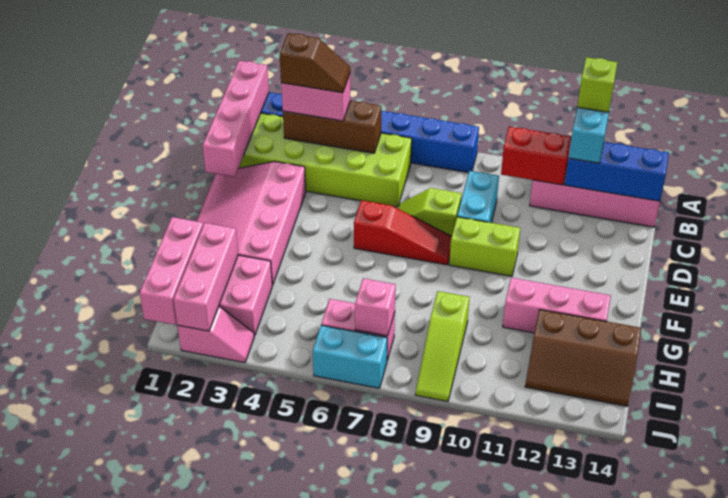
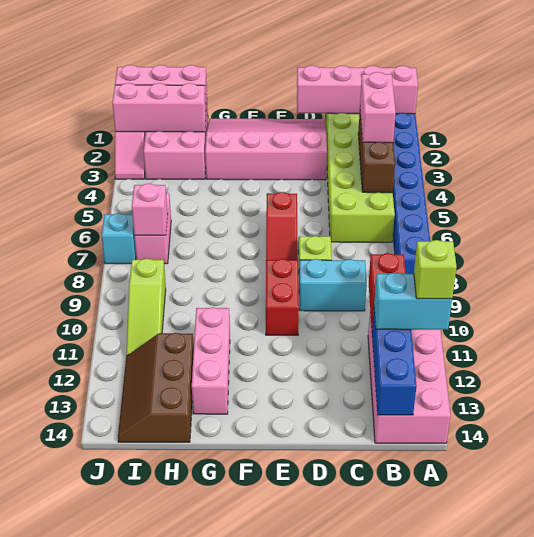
brown slope B3:B4 level 4 top 3 -> none
lime brick E9:E10 level 1 -> red brick E9:E10 level 1
lime slope H9:J9 level 1 top H -> lime slope I9:I11 level 1 top 9
cyan brick J6:J7 level 1 -> cyan brick J7 level 1

